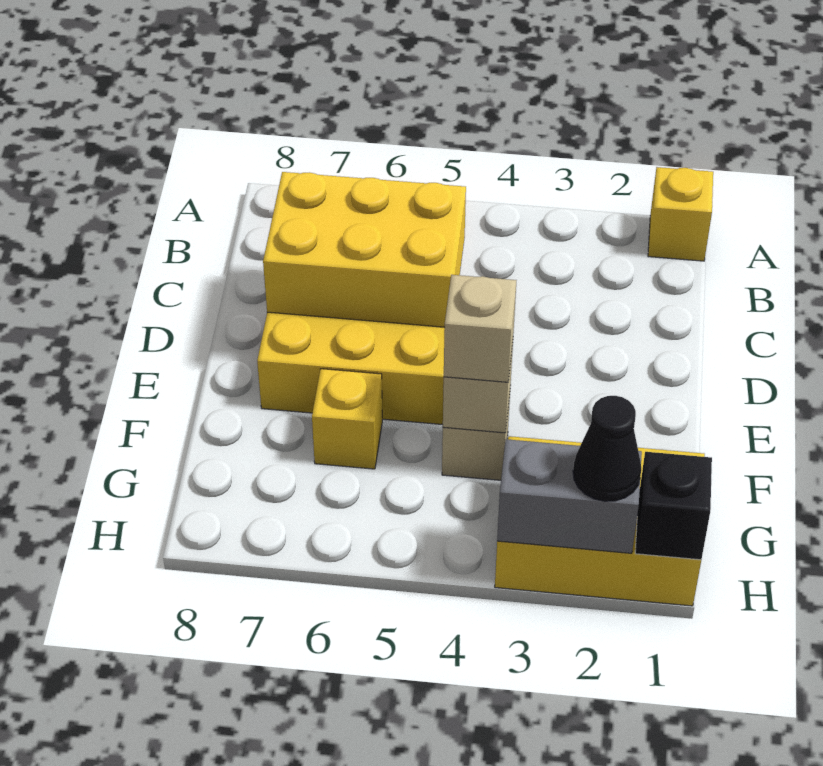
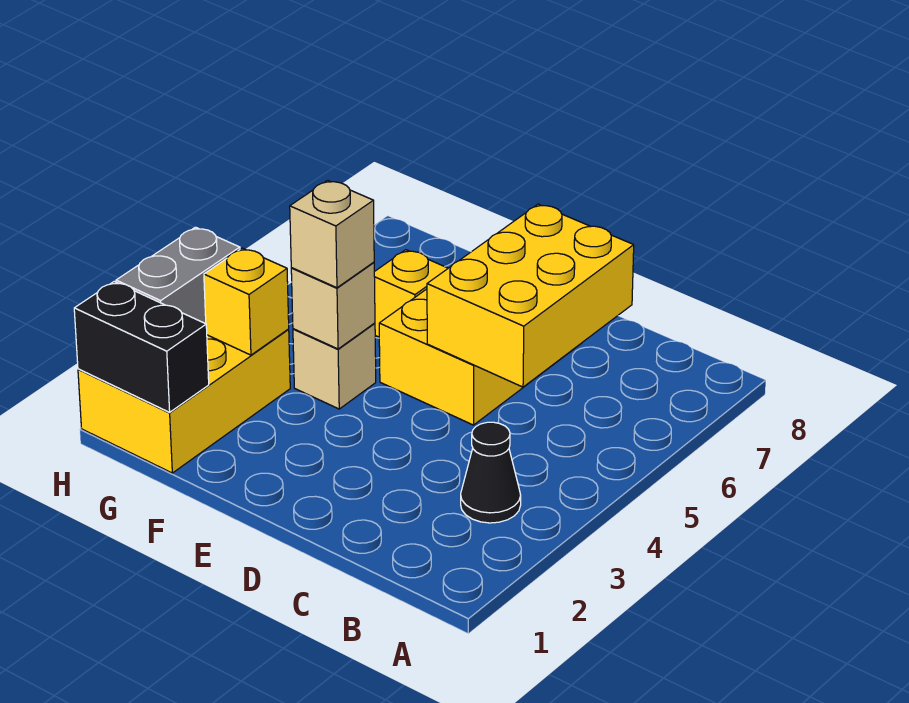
yellow brick A1 level 1 -> yellow brick G3 level 2
black brick H1 level 2 -> black brick G1:H1 level 2
black cone H2 level 3 -> black cone B3 level 1

